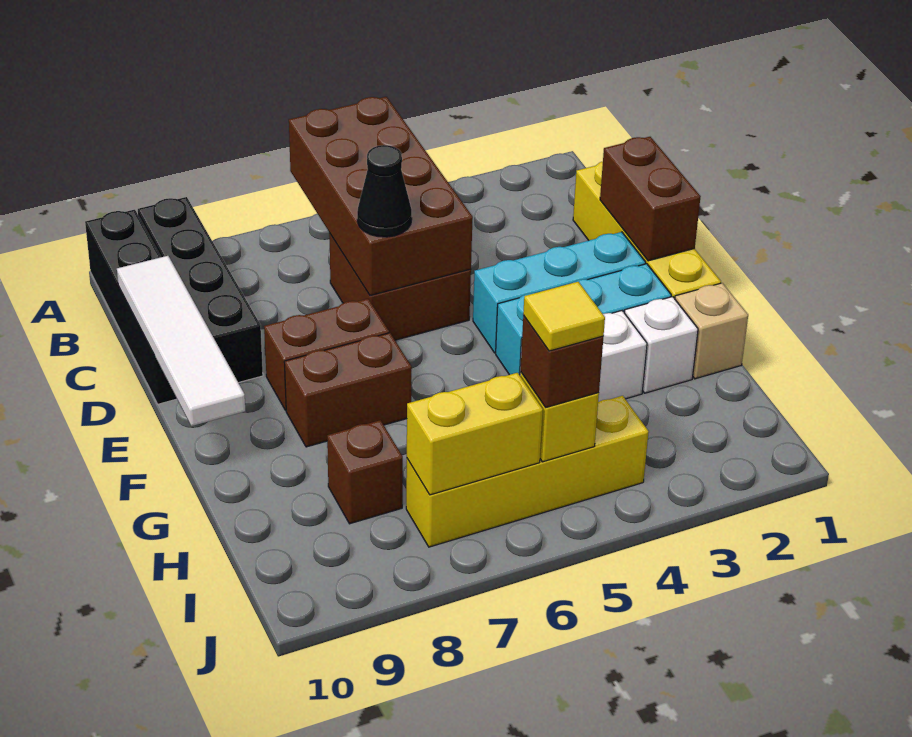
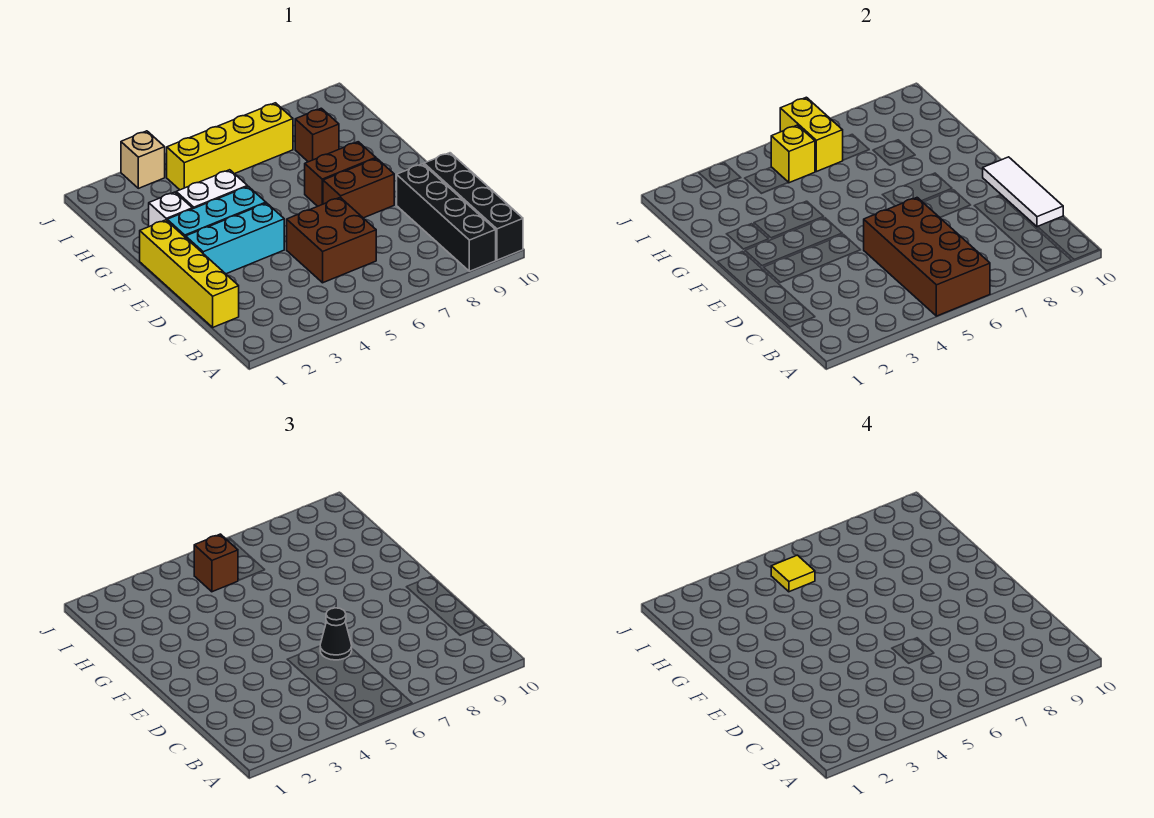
white tile C10:F10 level 2 -> white tile C10:E10 level 2
brown brick D1:E1 level 2 -> none
tan brick G1 level 1 -> tan brick J3 level 1
yellow brick I6:I7 level 2 -> yellow brick I6:J6 level 2

